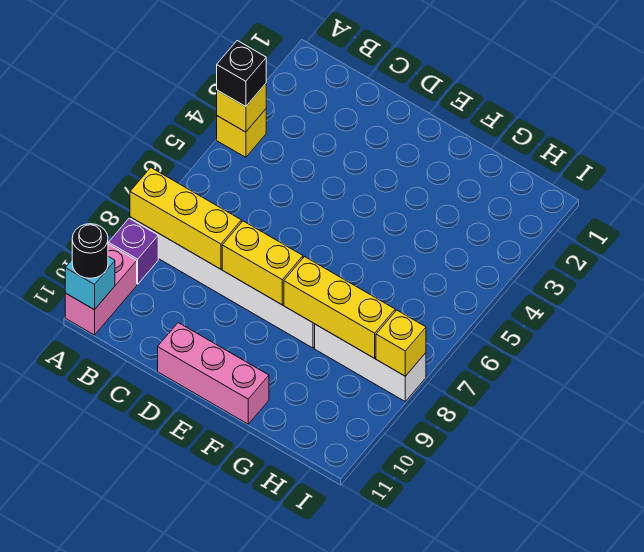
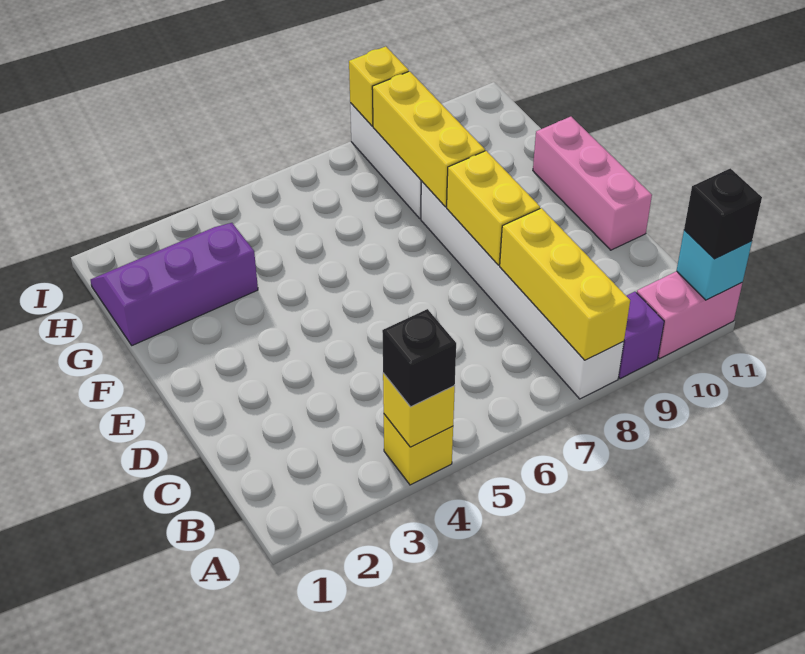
black round brick A11 level 3 -> black brick A11 level 3
none -> purple slope G1:H3 level 1 top G

